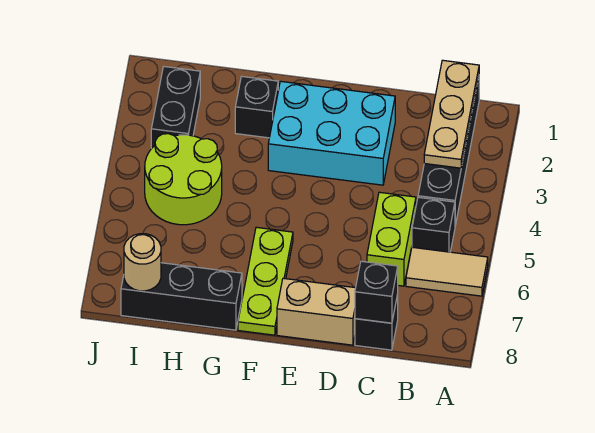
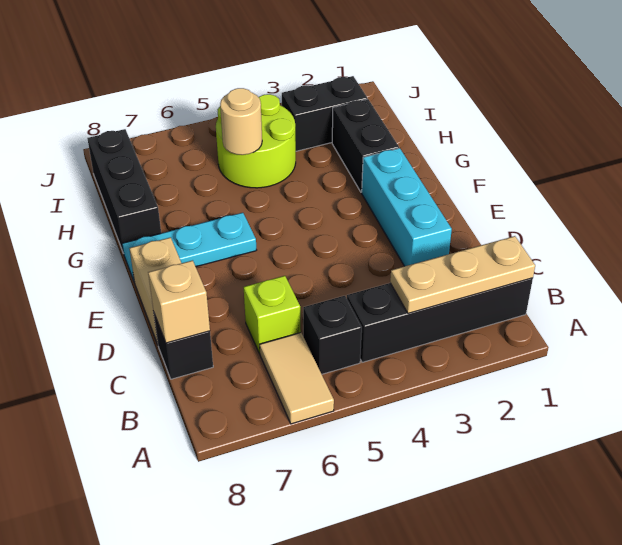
lime brick C5:C6 level 1 -> lime brick C6 level 1
black brick C8 level 2 -> tan brick C8 level 2
cyan brick D2:F3 level 1 -> cyan brick D2:F2 level 1
lime plate F6:F8 level 1 -> cyan plate F6:F8 level 1
black brick G2 level 1 -> black brick G2:H2 level 1
tan round brick I8 level 2 -> tan round brick H5 level 2

